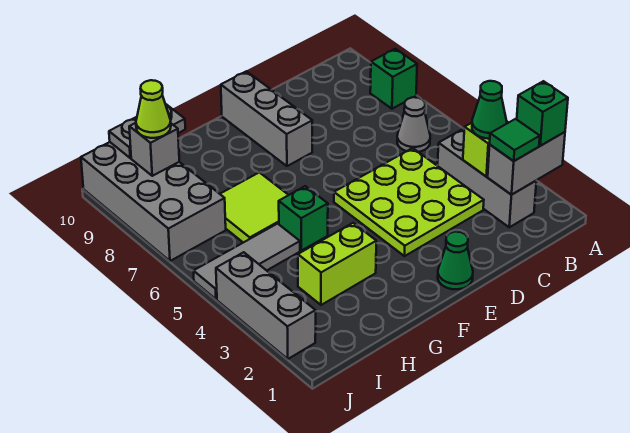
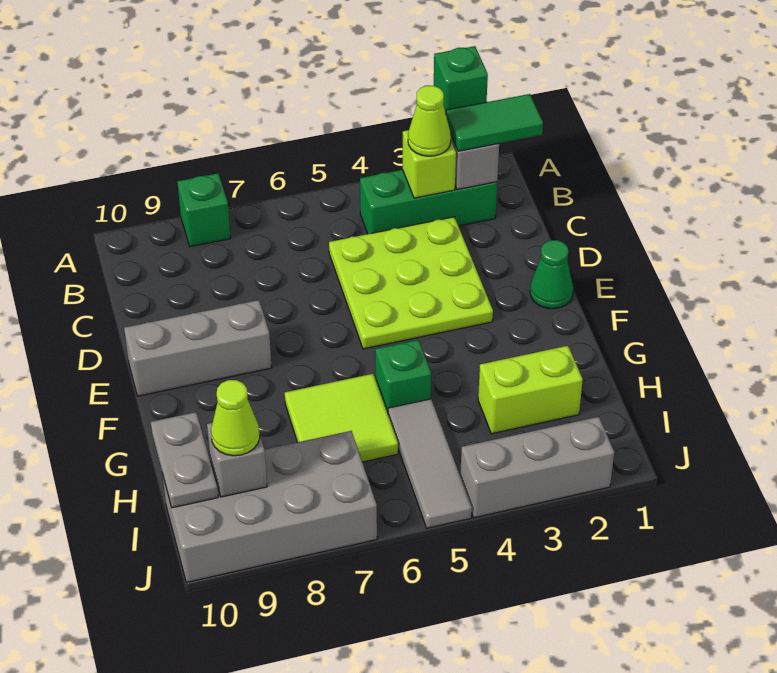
grey brick B2:B4 level 1 -> green brick B2:B4 level 1
green tile B2 level 3 -> green tile B1:B2 level 3
green cone B3 level 3 -> lime cone B3 level 3
grey cone B6 level 1 -> none
lime brick G3:H3 level 1 -> lime brick H2:H3 level 1

